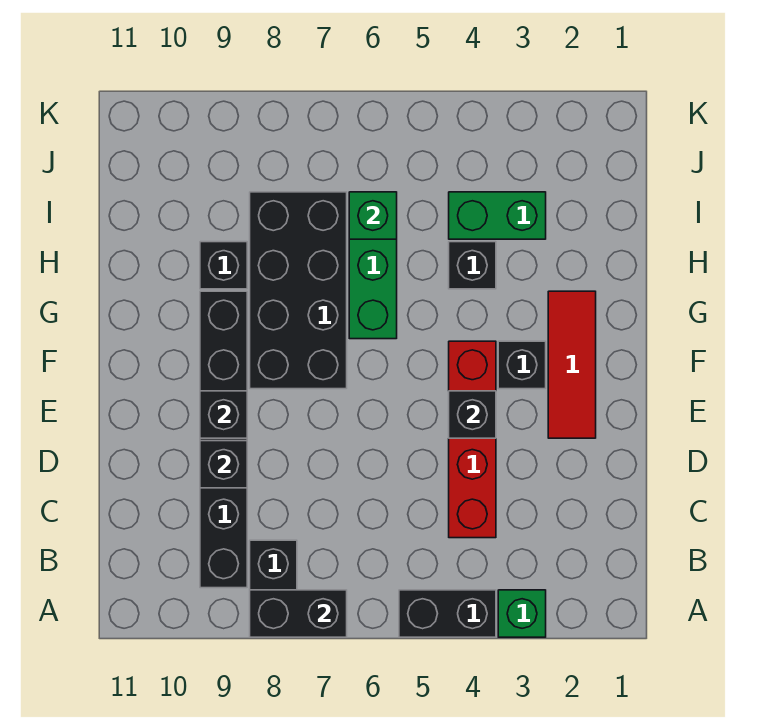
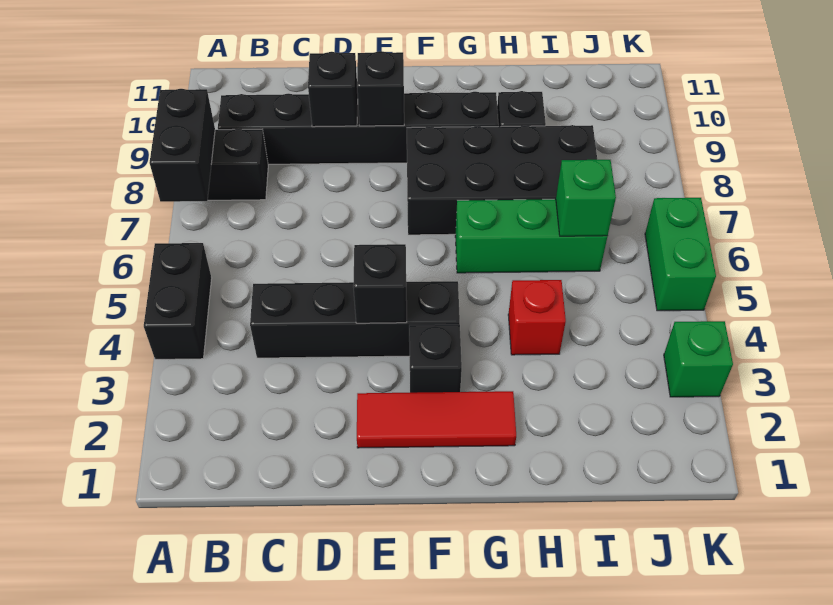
green brick A3 level 1 -> green brick K3 level 1
red brick C4:F4 level 1 -> black brick C4:F4 level 1
black brick H4 level 1 -> red brick H4 level 1
green brick I3:I4 level 1 -> green brick K5:K6 level 1

